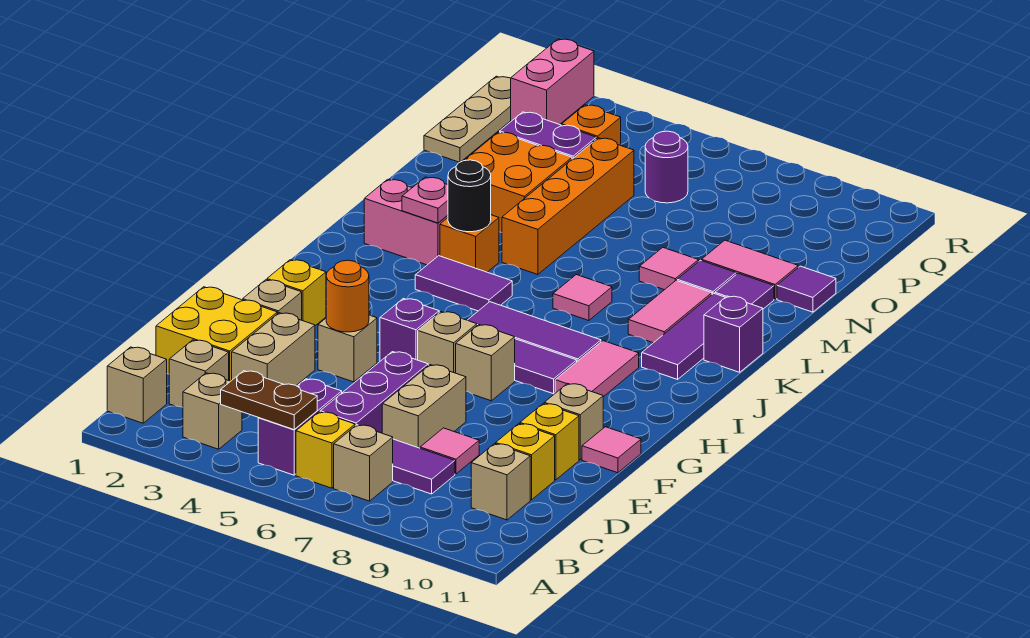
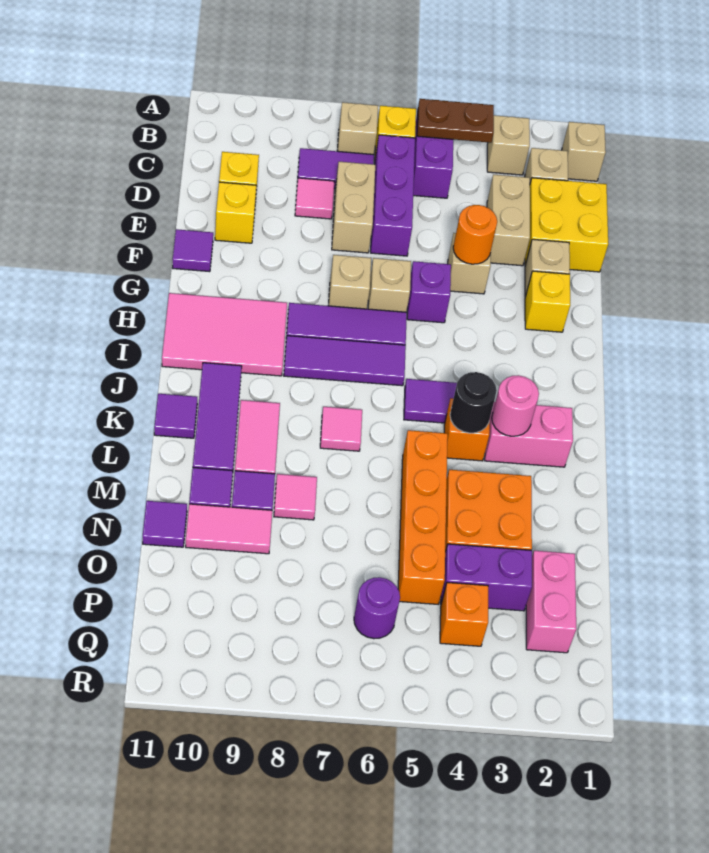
tan brick C10 level 1 -> none
tan brick F10 level 1 -> none
pink tile F11 level 1 -> purple tile F11 level 1
pink tile H9:I9 level 1 -> pink tile H9:I11 level 1
pink plate K3 level 2 -> pink round brick K3 level 2
purple brick K11 level 1 -> purple tile K11 level 1
tan plate O1:Q1 level 1 -> none
pink brick Q2:R2 level 1 -> pink brick O2:P2 level 1

